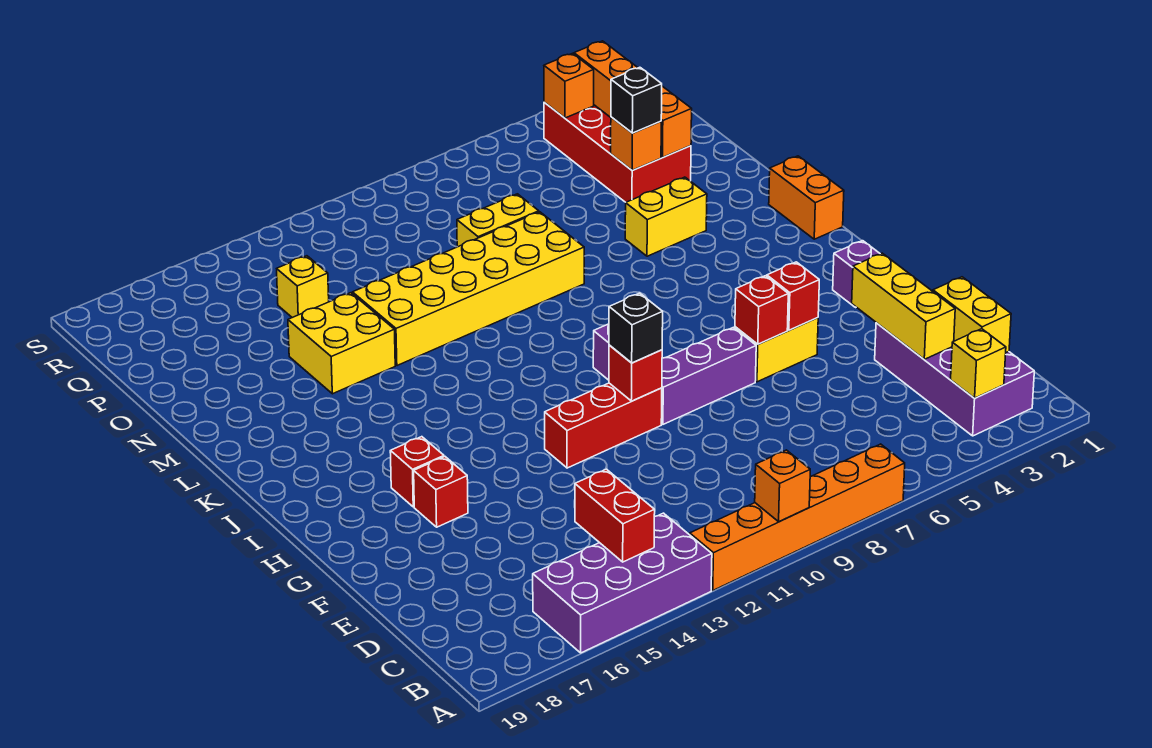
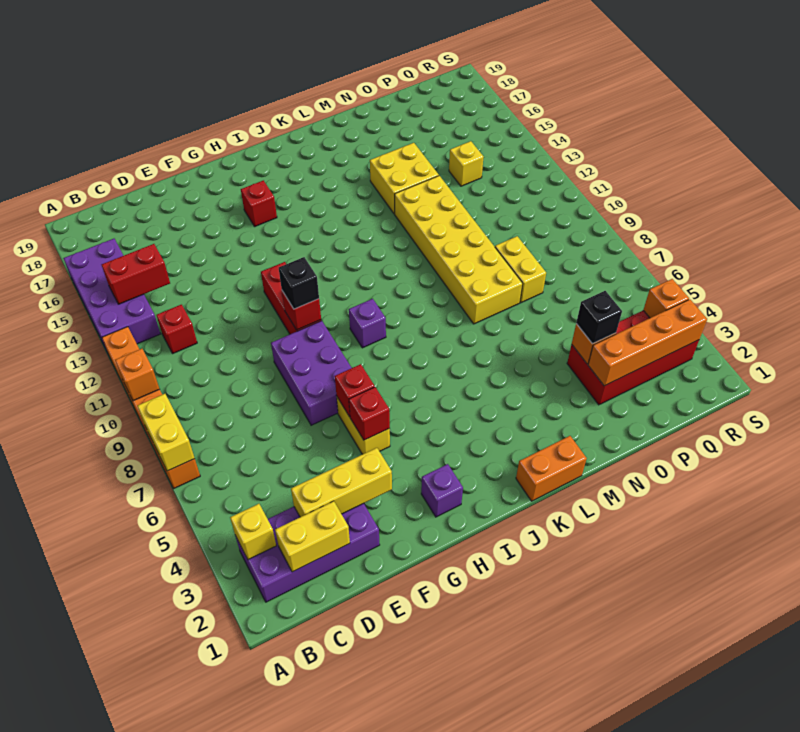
purple brick G7:G9 level 1 -> purple brick F7:G9 level 1
red brick G16 level 1 -> red brick C12 level 1
yellow brick M4:M5 level 1 -> yellow brick A7:A8 level 2

